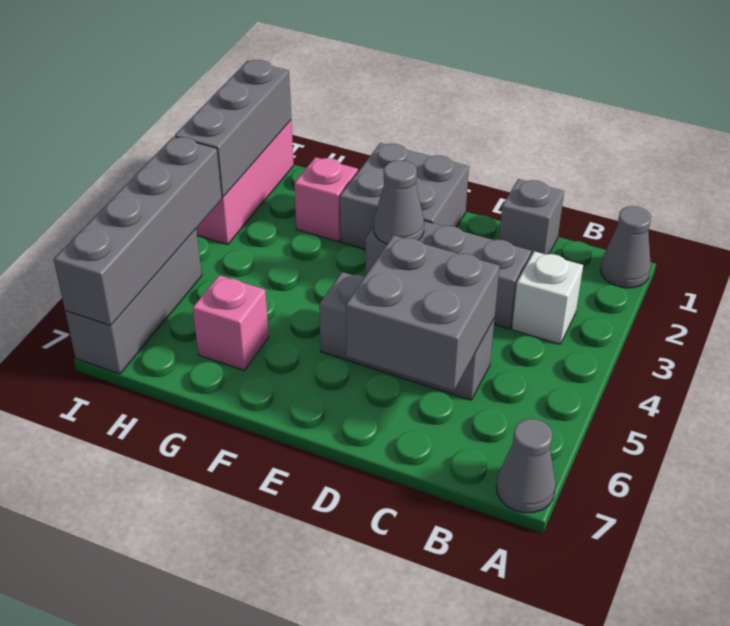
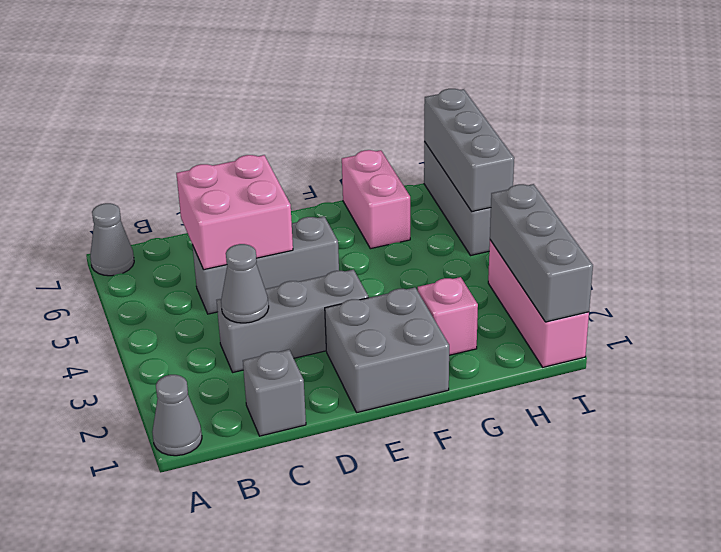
white brick B3 level 1 -> none
grey brick C5:D6 level 2 -> pink brick C5:D6 level 2
grey cone E3 level 2 -> grey cone C3 level 2
pink brick G6 level 1 -> pink brick G6:G7 level 1
grey brick I4:I7 level 2 -> grey brick I5:I7 level 2

